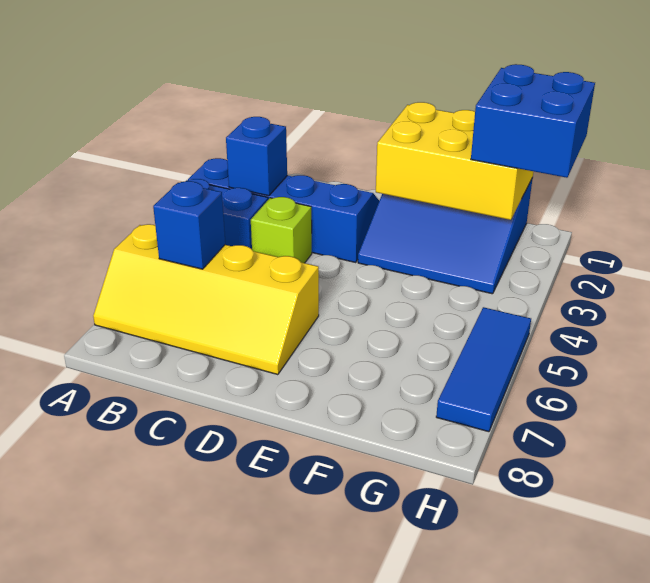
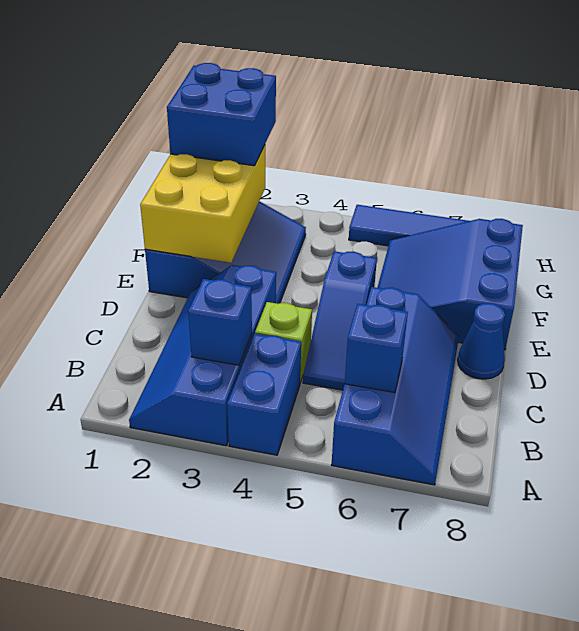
yellow slope A6:D7 level 1 top 6 -> blue slope A6:D7 level 1 top 6
none -> blue slope C5:E5 level 1 top E
none -> blue cone D8 level 1
none -> blue slope E6:G8 level 1 top 8

